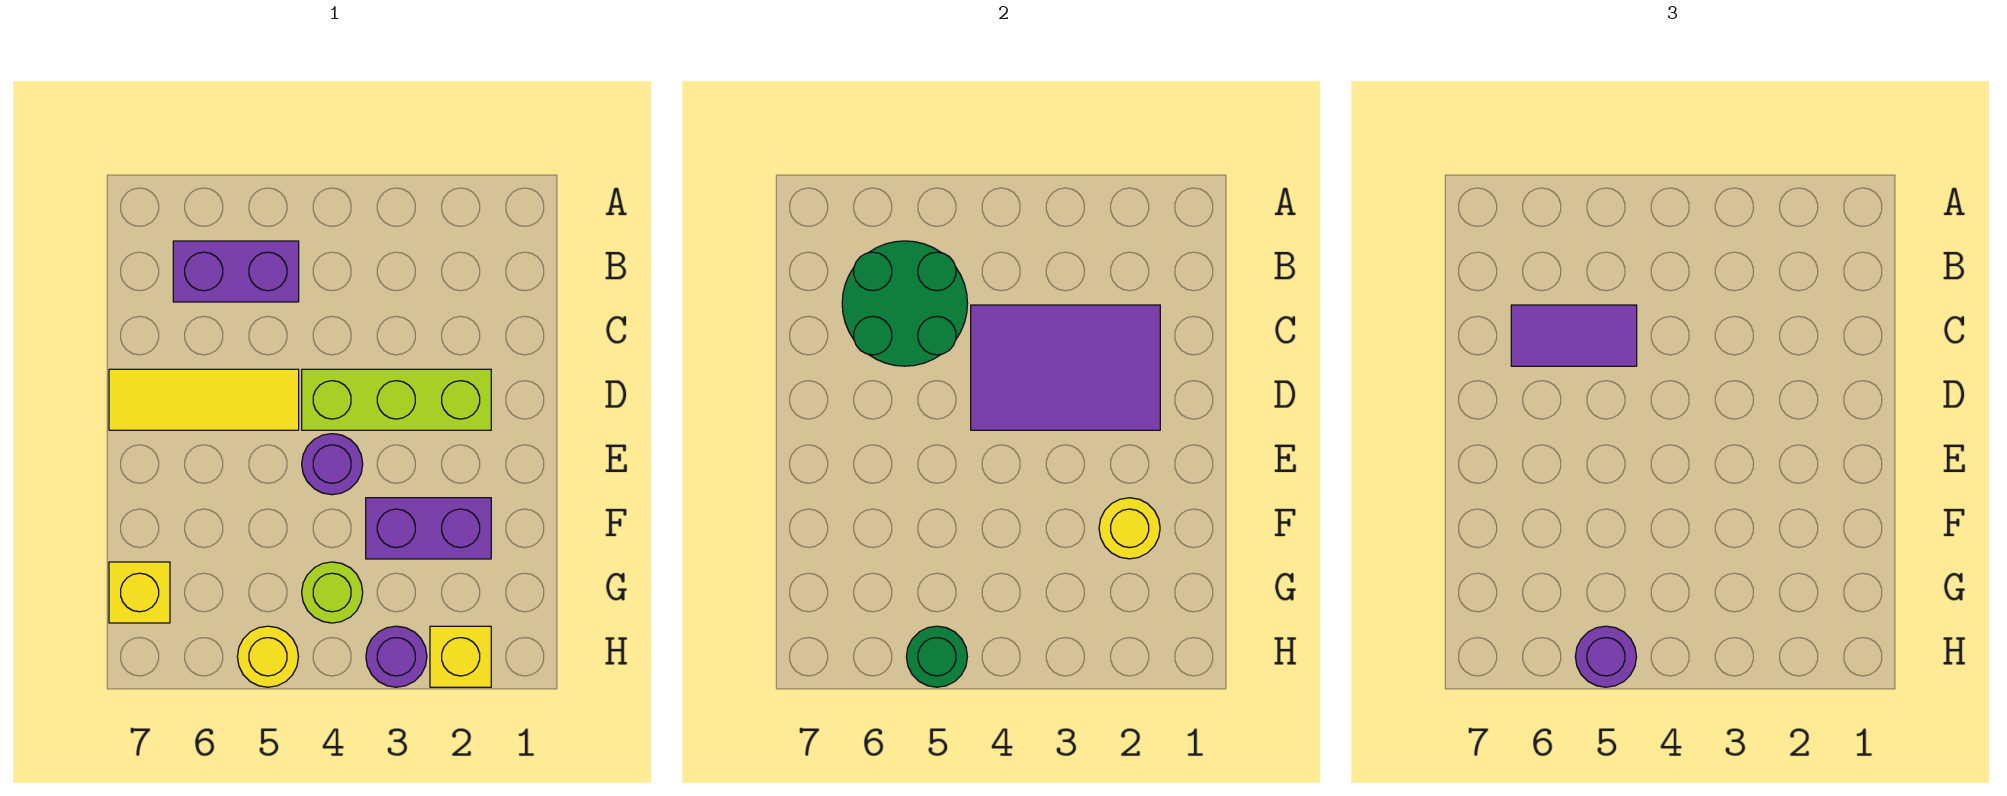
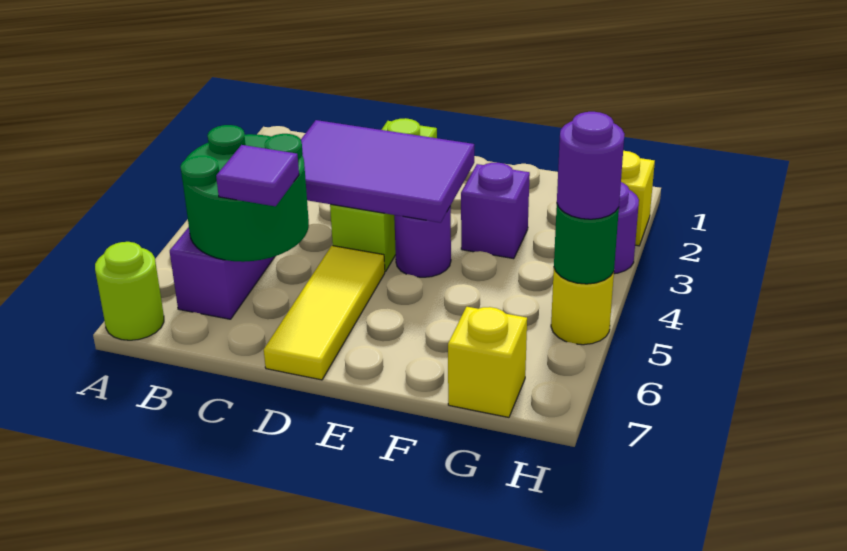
purple tile C2:D4 level 2 -> purple tile C3:E4 level 2
purple tile C5:C6 level 3 -> purple tile C6 level 3
purple brick F2:F3 level 1 -> purple brick F3 level 1
yellow round brick F2 level 2 -> none
lime round brick G4 level 1 -> lime round brick A7 level 1

